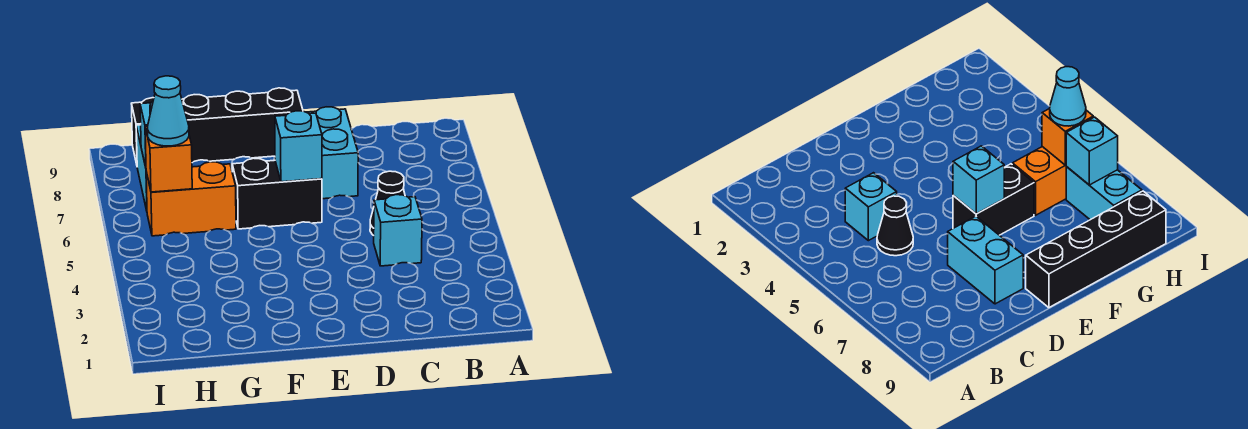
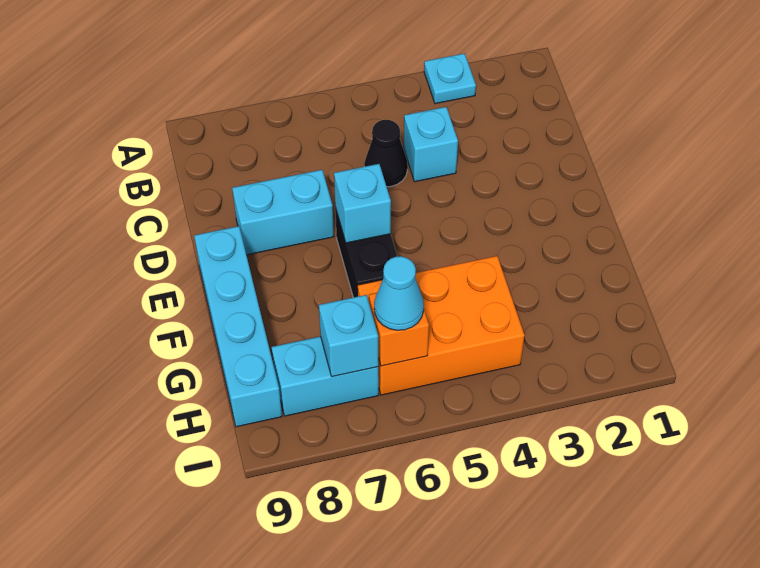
none -> cyan plate A3 level 1
black brick E9:H9 level 1 -> cyan brick E9:H9 level 1
orange brick G6:H6 level 1 -> orange brick G4:H6 level 1

